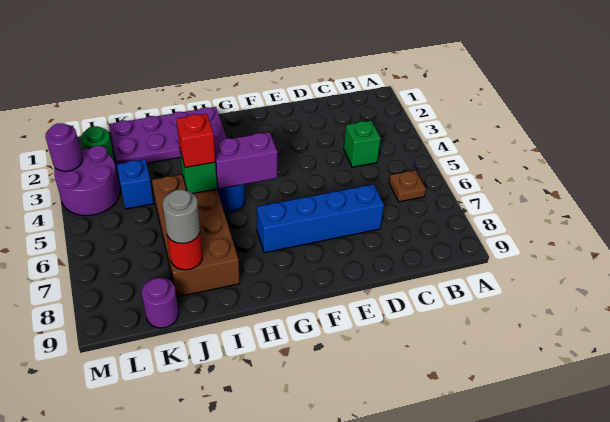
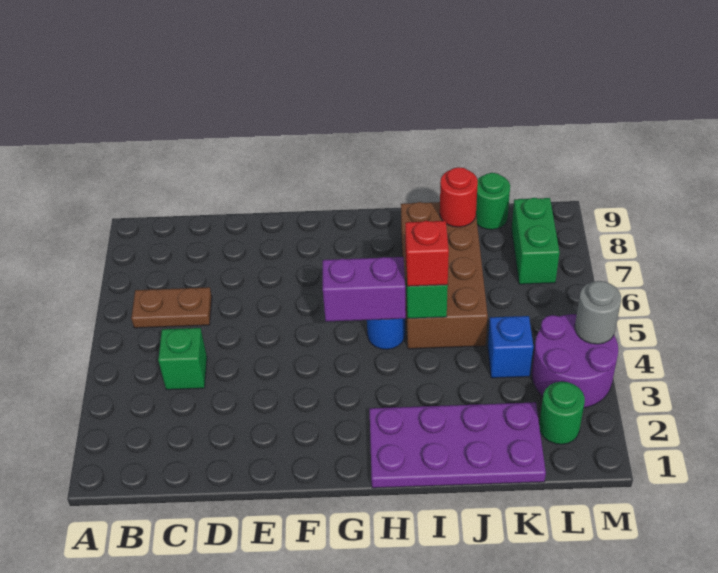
brown plate B6 level 1 -> brown plate B6:C6 level 1
blue brick D7:G7 level 1 -> none
grey round brick J8 level 3 -> grey round brick M4 level 2
purple round brick K9 level 1 -> green round brick K9 level 1
none -> green brick L7:L8 level 1
purple round brick M3 level 2 -> none

